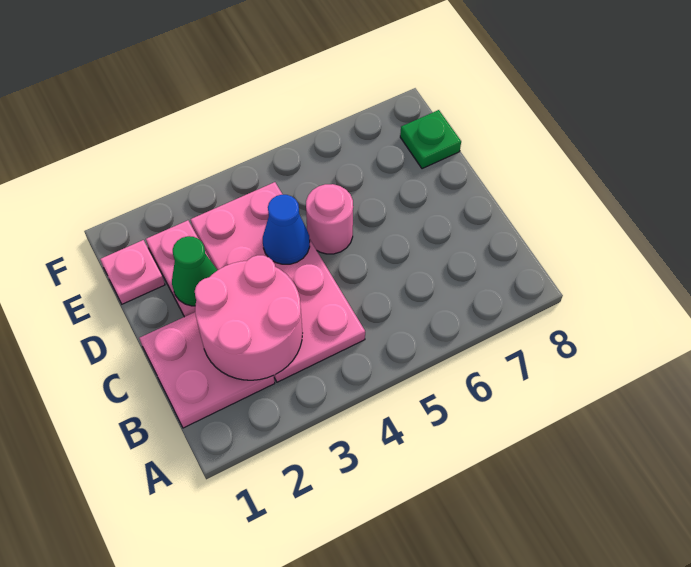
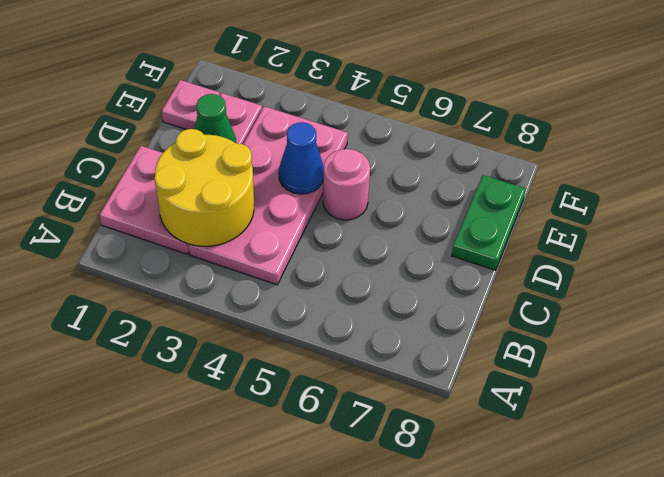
pink round brick B2:C3 level 2 -> yellow round brick B2:C3 level 2
green plate E8 level 1 -> green plate D8:E8 level 1

